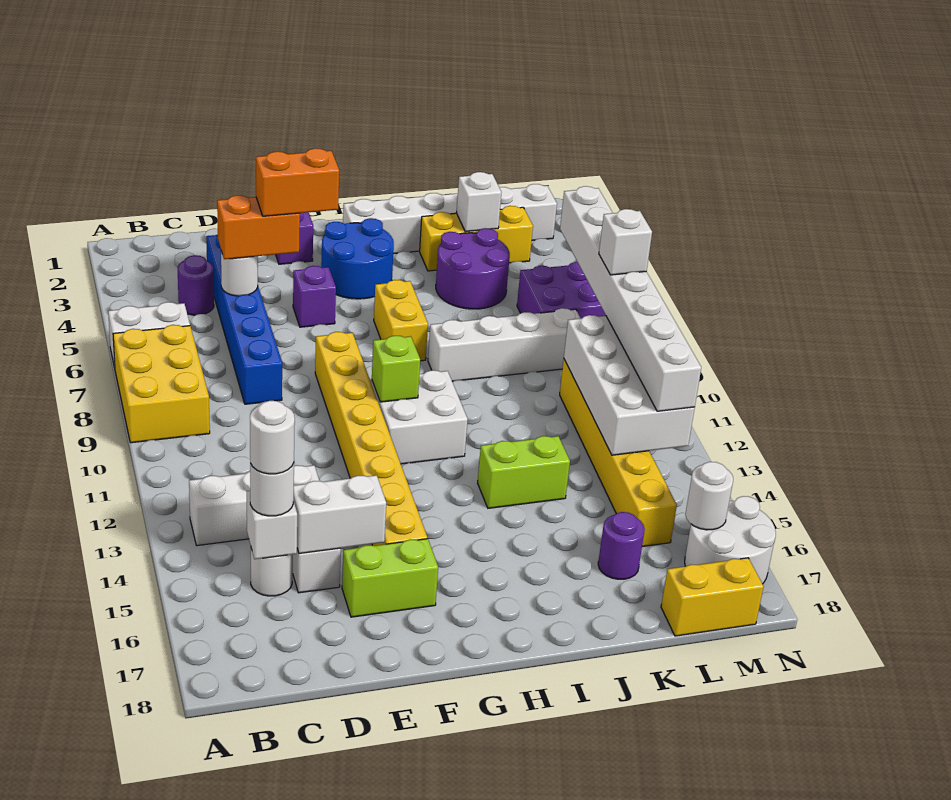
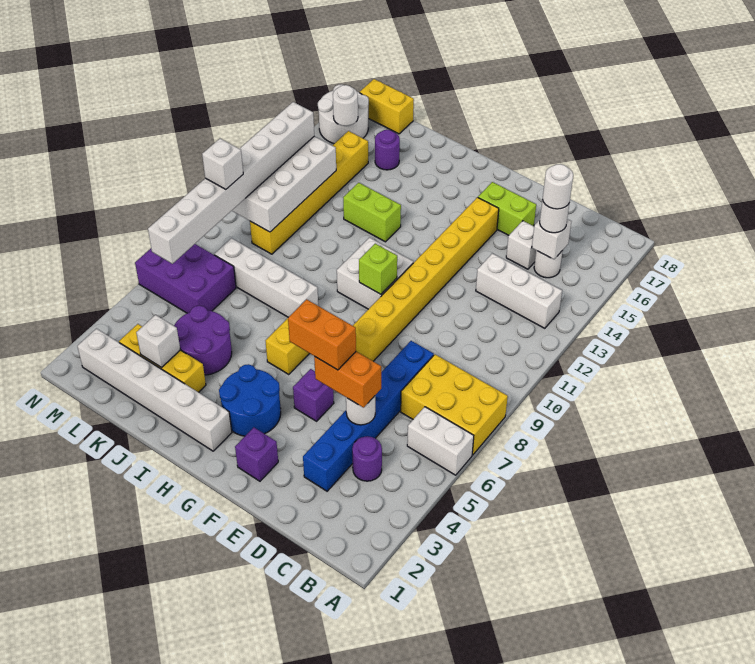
yellow brick A7:B9 level 1 -> yellow brick A7:C8 level 1
white brick D15:E15 level 2 -> none

